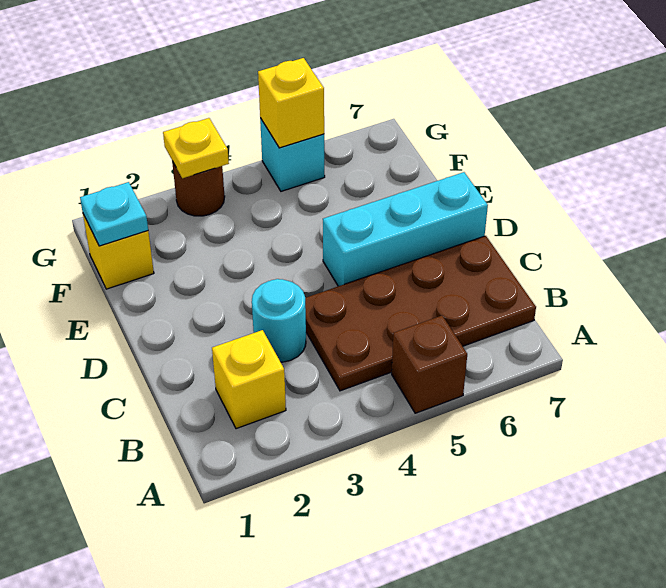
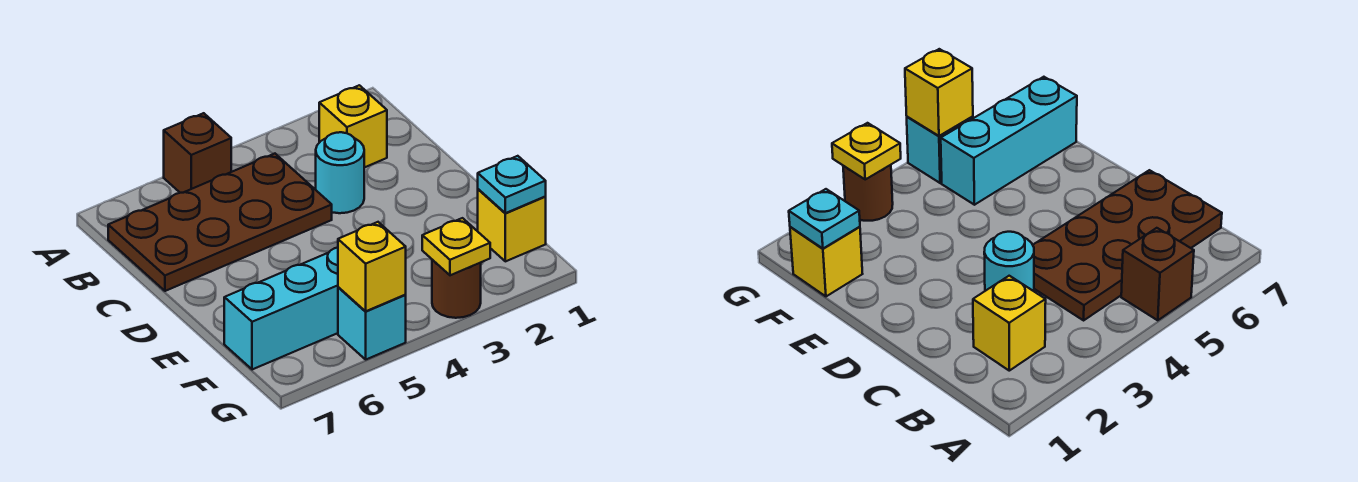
cyan brick D5:D7 level 1 -> cyan brick F5:F7 level 1

